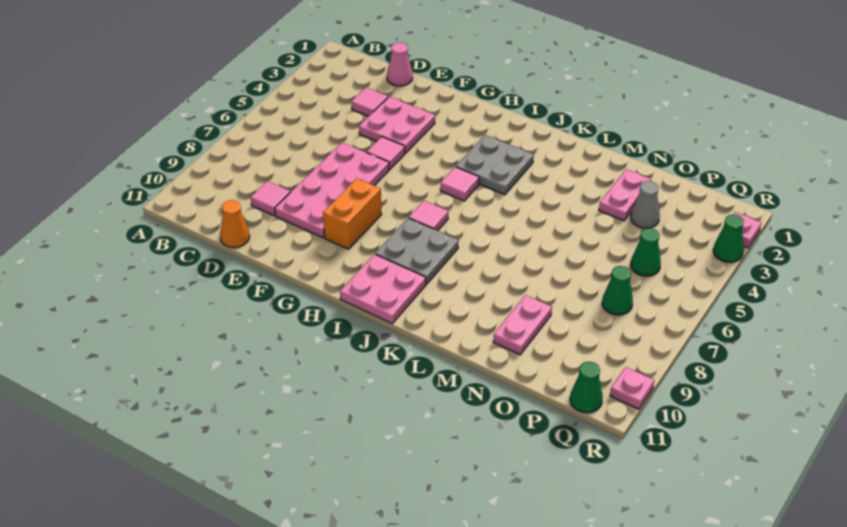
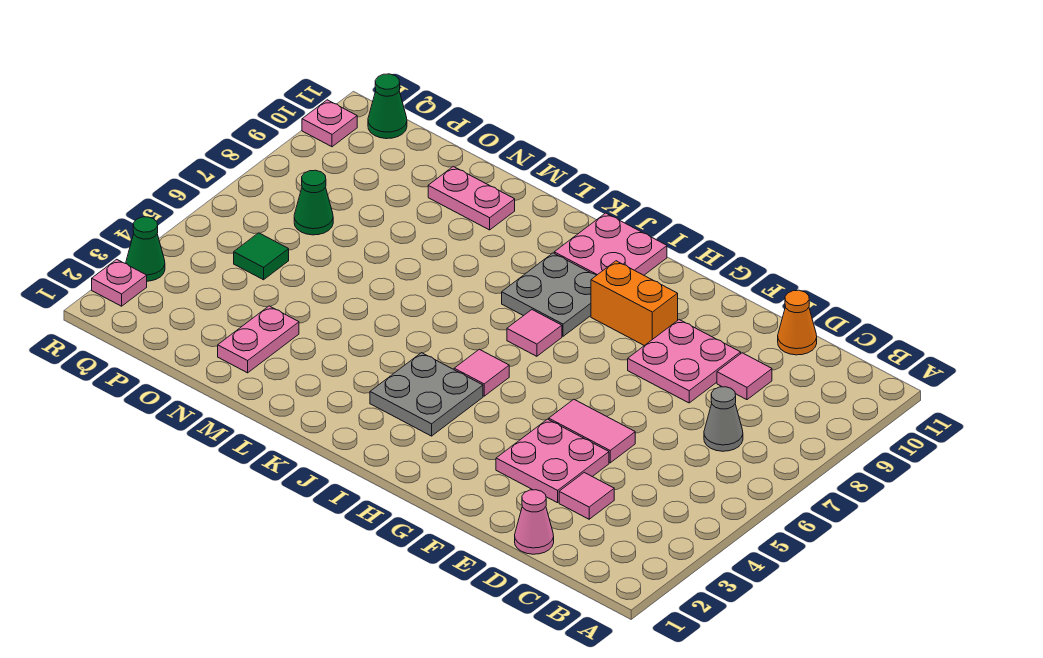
pink plate E6:F9 level 1 -> pink plate E8:F9 level 1
pink tile F5 level 1 -> pink tile E5:F5 level 1
orange brick G8:G9 level 1 -> orange brick G9:H9 level 1
pink plate N9:N10 level 1 -> pink plate M10:N10 level 1
grey cone O3 level 1 -> grey cone C7 level 1
green cone P5 level 1 -> green tile P5 level 1

